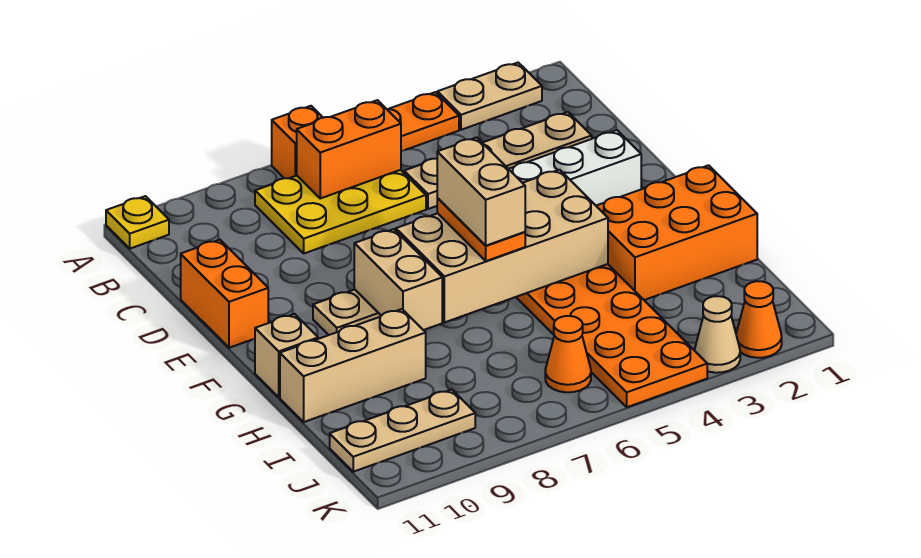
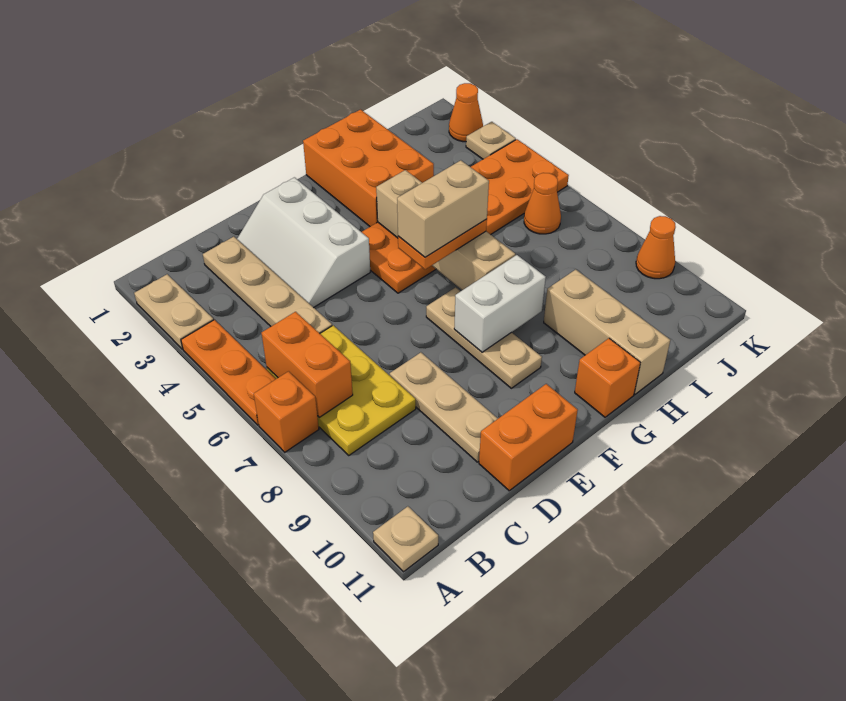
yellow plate A11 level 1 -> tan plate A11 level 1
tan brick F4:G7 level 2 -> tan brick G4:G7 level 2
tan brick F8:G8 level 2 -> white brick F8:G8 level 2
tan brick G11 level 1 -> orange brick G11 level 1
tan plate J9:J11 level 1 -> tan plate D8:D10 level 1
tan cone K3 level 1 -> tan plate K3 level 1
none -> orange cone K9 level 1

